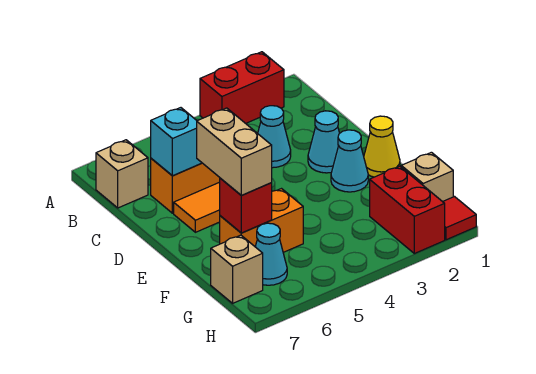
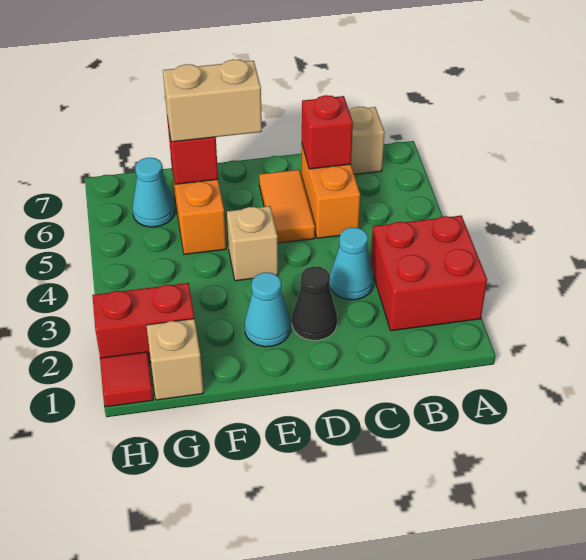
red brick A2:A3 level 1 -> red brick A2:B3 level 1
cyan brick C6 level 2 -> red brick C6 level 2
cyan cone D2 level 1 -> black cone D2 level 1
yellow cone E1 level 1 -> none
tan brick G7 level 1 -> tan brick E4 level 1

